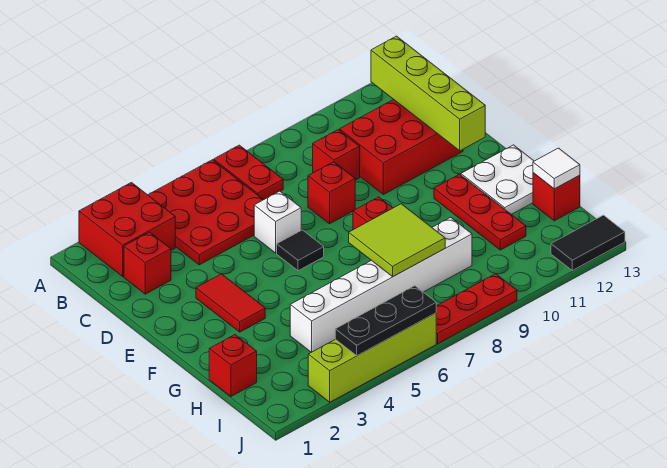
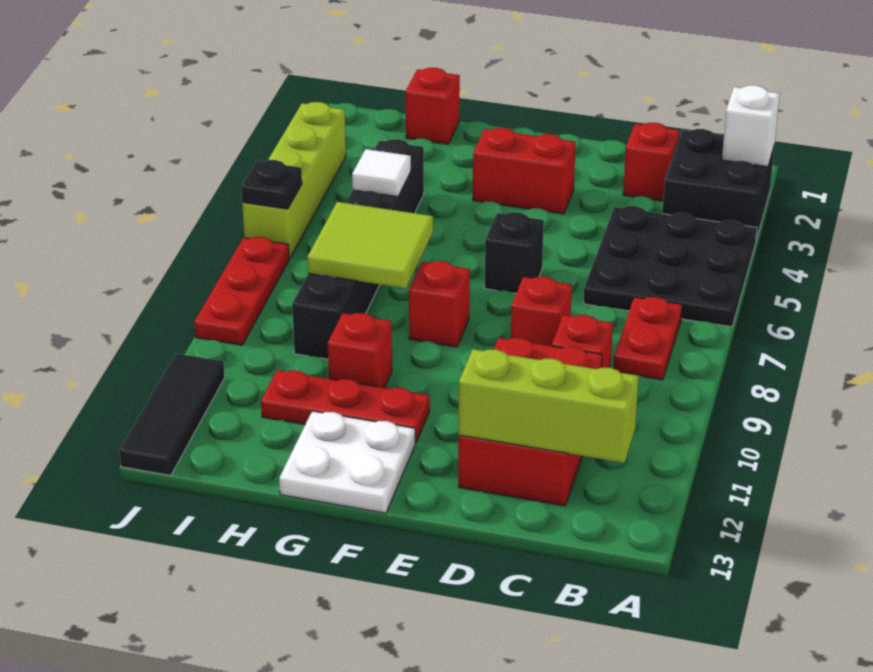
red brick A2:B3 level 1 -> black brick A2:B3 level 1
red plate A4:C6 level 1 -> black plate A4:C6 level 1
red plate A7:B7 level 1 -> red plate B7:B8 level 1
lime brick B12:E12 level 2 -> lime brick B12:D12 level 2
white brick D6 level 1 -> white brick A2 level 2
red tile E3:F3 level 1 -> red brick E3:F3 level 1
black tile E6 level 1 -> black brick E6 level 1
white brick H4:H9 level 1 -> black brick H4:H9 level 1
red brick H13 level 1 -> red brick G10 level 1
white tile H13 level 2 -> white tile H5 level 2
black plate J4:J6 level 2 -> black plate J6 level 2
black tile J12:J13 level 1 -> black tile J11:J13 level 1

